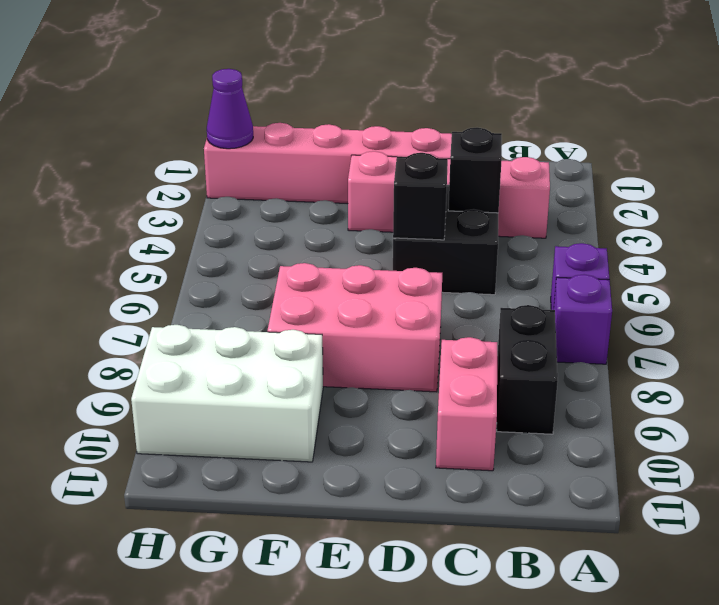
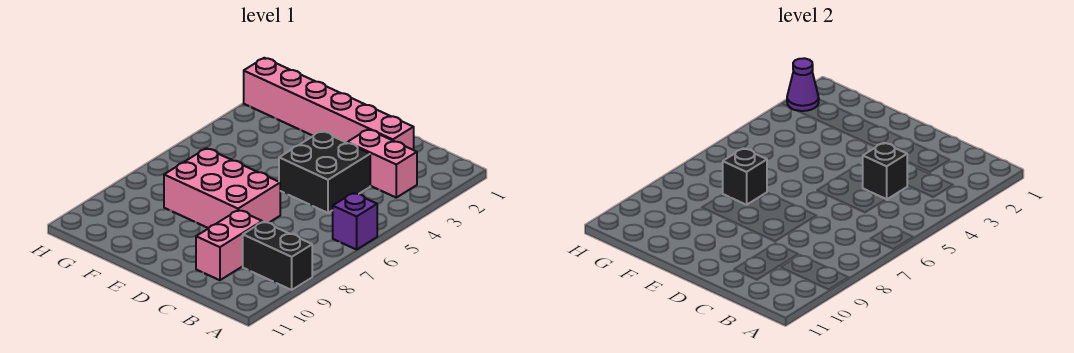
purple brick A7 level 1 -> none
pink brick B3:E3 level 1 -> pink brick B3:C3 level 1
black brick B8:B9 level 1 -> black brick A9:B9 level 1
black brick D5 level 2 -> black brick F7 level 2
white brick F9:H10 level 1 -> none

